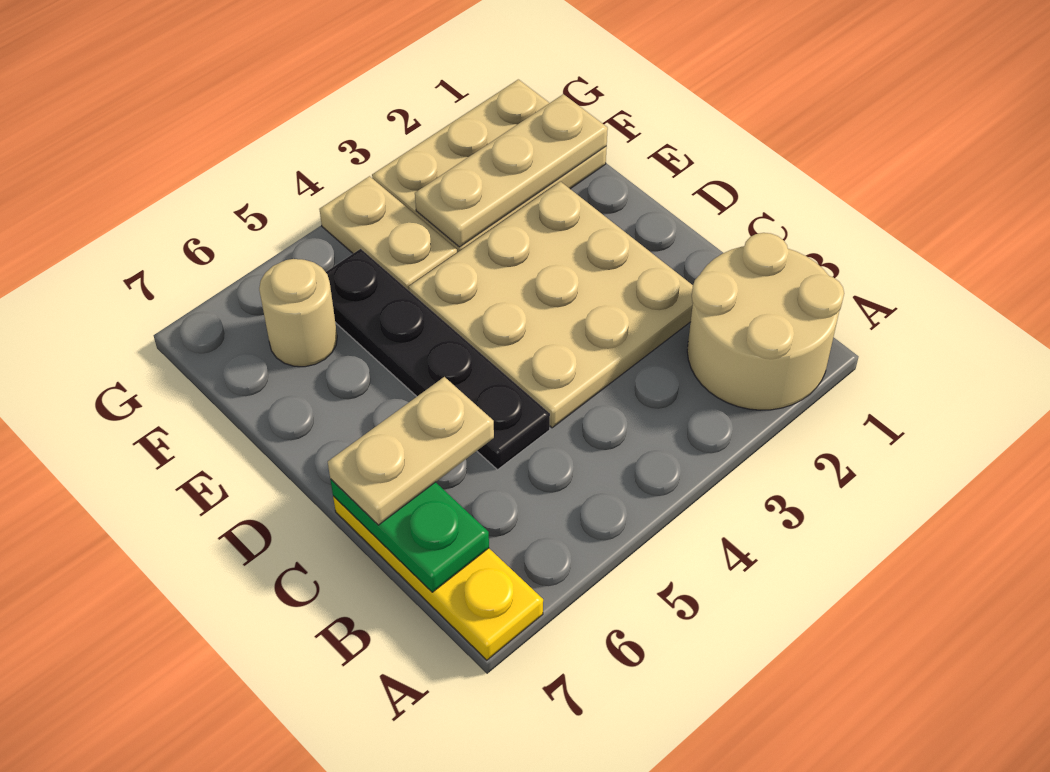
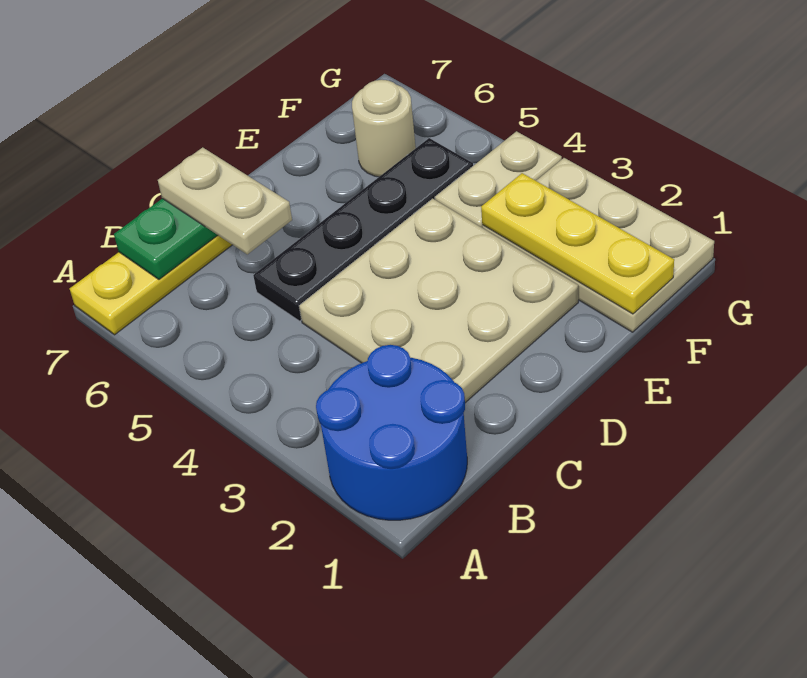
tan round brick A1:B2 level 1 -> blue round brick A1:B2 level 1
tan plate F1:F3 level 2 -> yellow plate F1:F3 level 2

